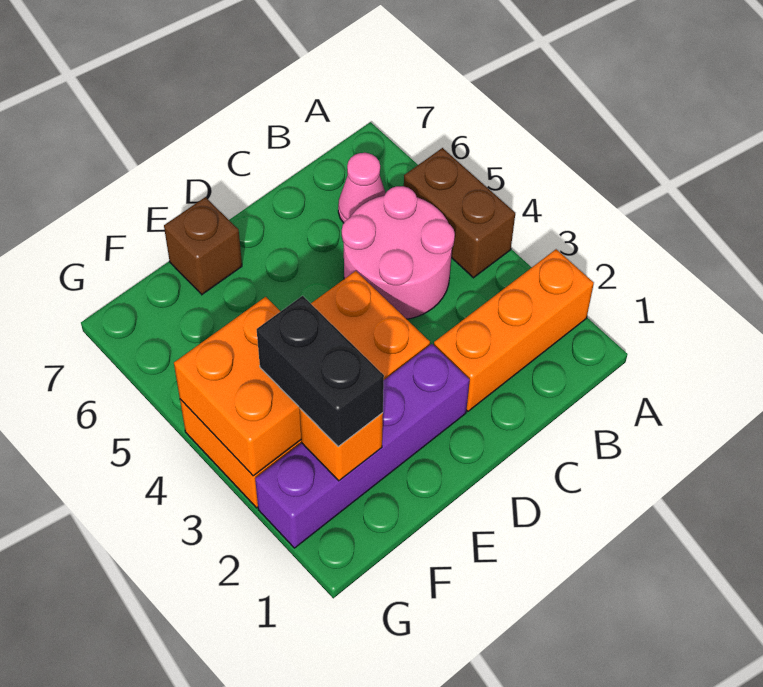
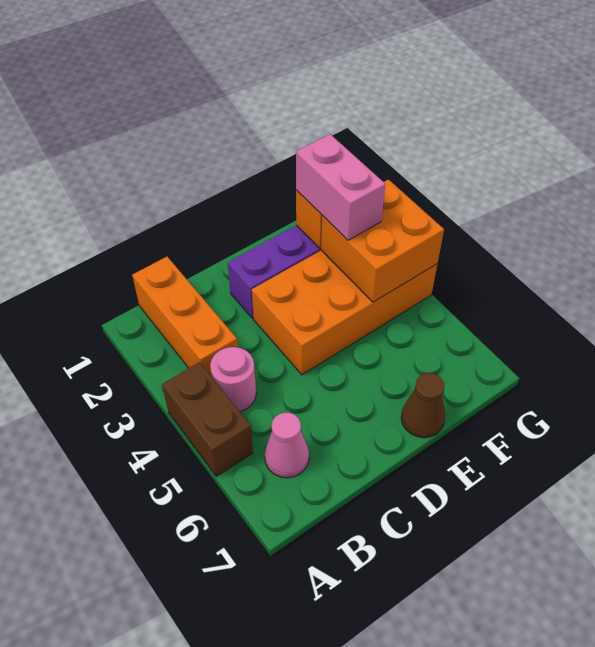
orange brick A2:C2 level 1 -> orange brick B1:B3 level 1
pink round brick B4:C5 level 1 -> pink round brick B4 level 1
brown brick E7 level 1 -> brown cone E7 level 1
black brick F2:F3 level 3 -> pink brick F2:F3 level 3

